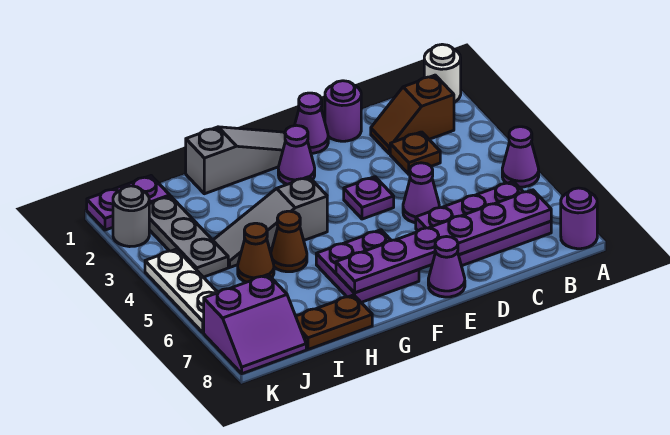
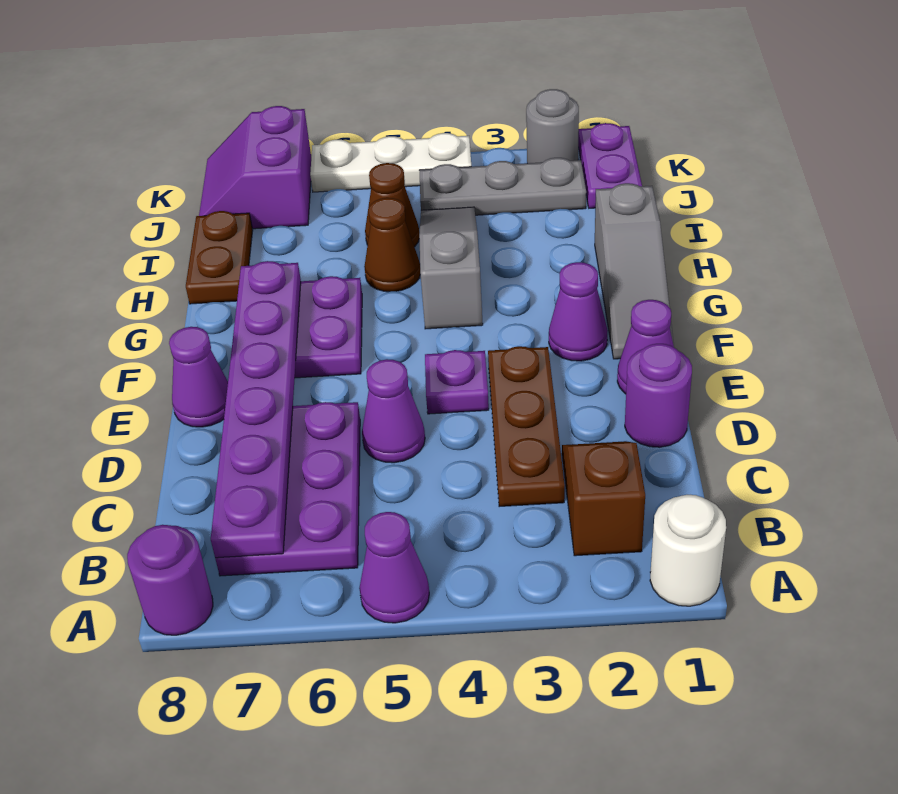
brown plate C3 level 1 -> brown plate C3:E3 level 1

